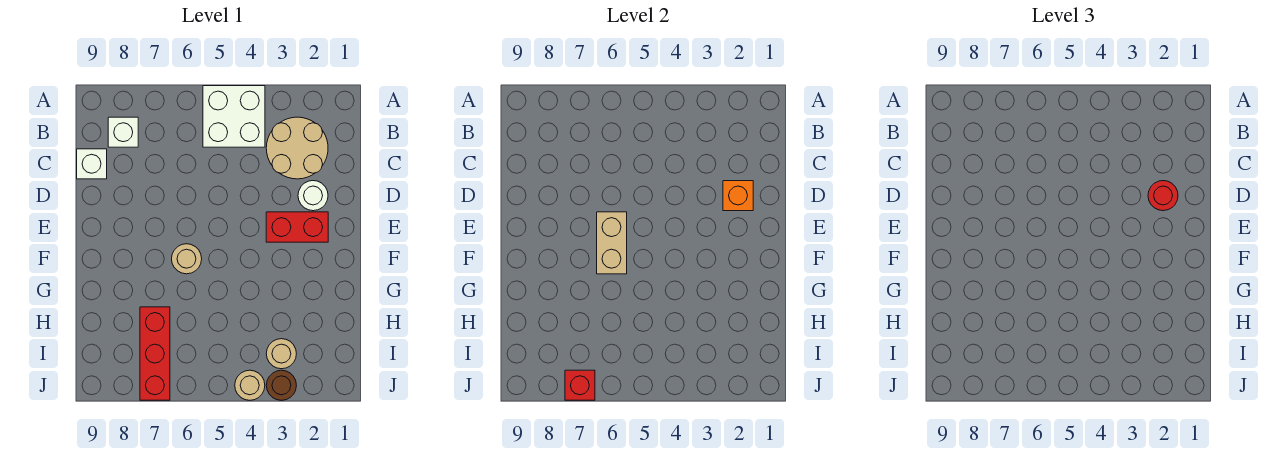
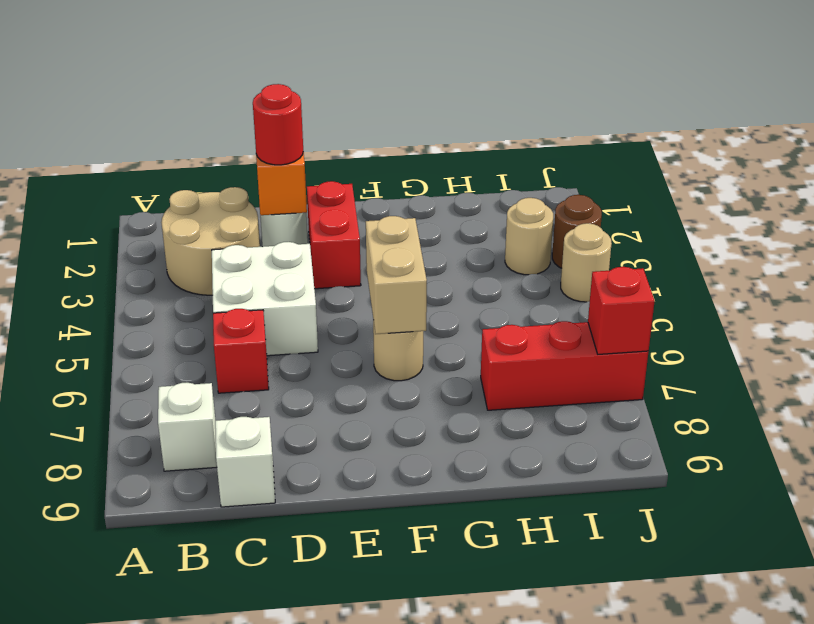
white brick A4:B5 level 1 -> white brick C4:D5 level 1
none -> red brick C6 level 1
tan brick E6:F6 level 2 -> tan brick F5:F6 level 2

